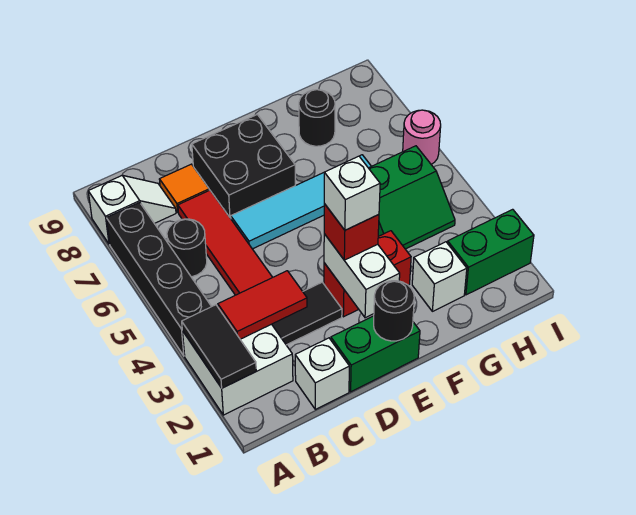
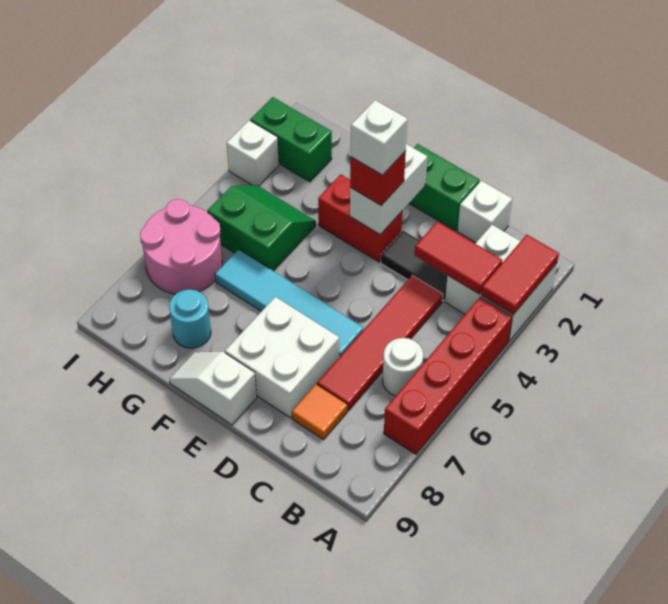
black tile A2:A3 level 2 -> red tile A2:A3 level 2
black brick A4:A7 level 1 -> red brick A4:A7 level 1
white slope A8:B8 level 1 top A -> white slope E9:F9 level 1 top E
black round brick B6 level 1 -> white round brick B6 level 1
black brick D7:E8 level 1 -> white brick D7:E8 level 1
black round brick E1 level 2 -> none
white brick G2 level 1 -> white brick I3 level 1
black round brick G8 level 1 -> cyan round brick G8 level 1
pink round brick I6 level 1 -> pink round brick H6:I7 level 1

